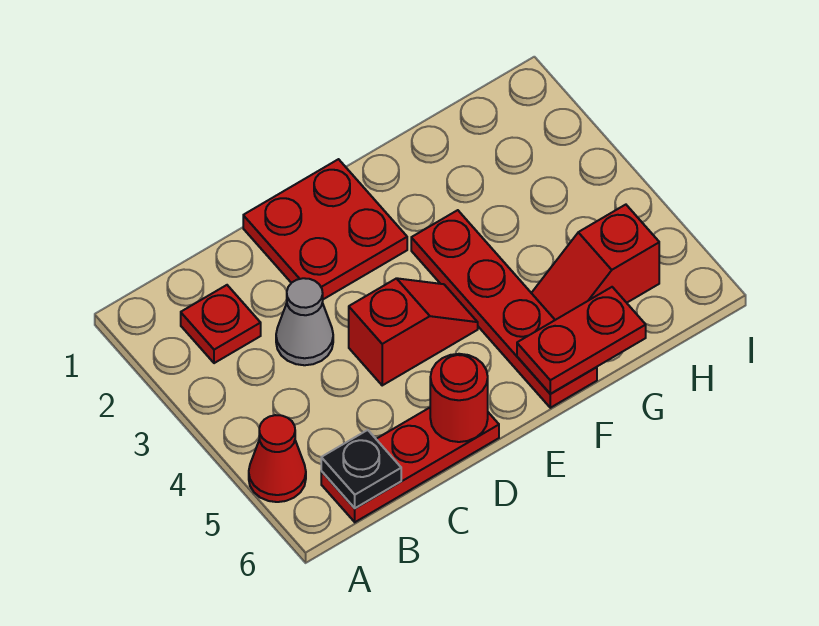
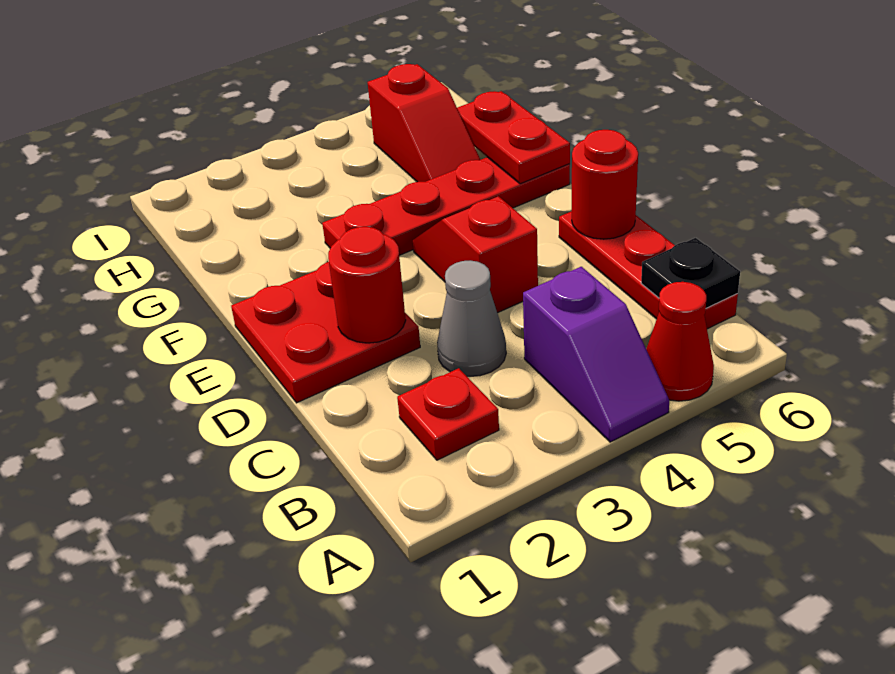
none -> purple slope A4:B4 level 1 top B
none -> red round brick D2 level 2

